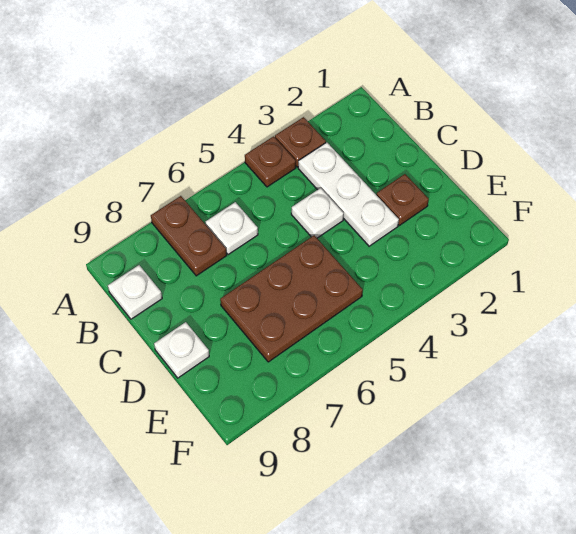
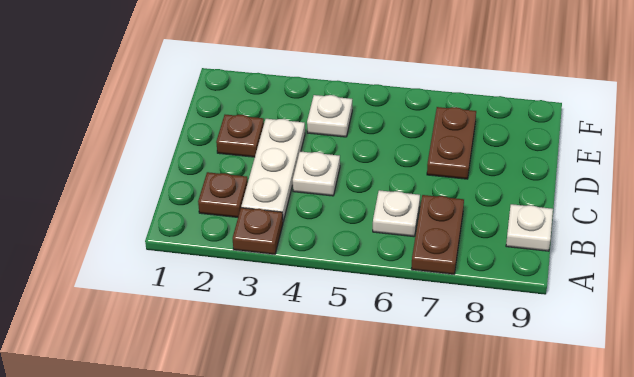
brown plate A4 level 1 -> brown plate B2 level 1
brown plate D5:E7 level 1 -> brown plate D7:E7 level 1
white plate D9 level 1 -> white plate E4 level 1

